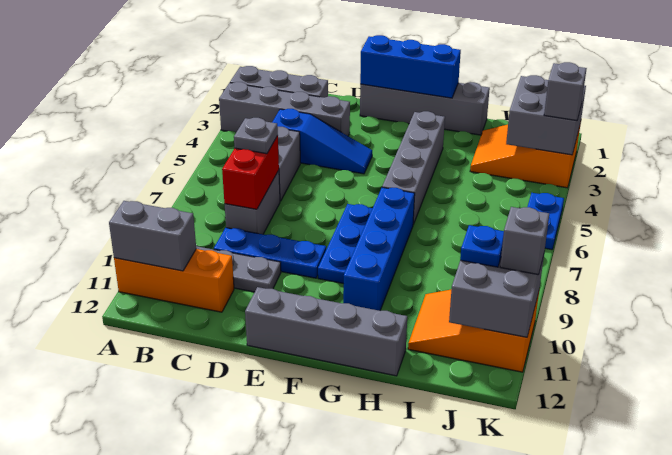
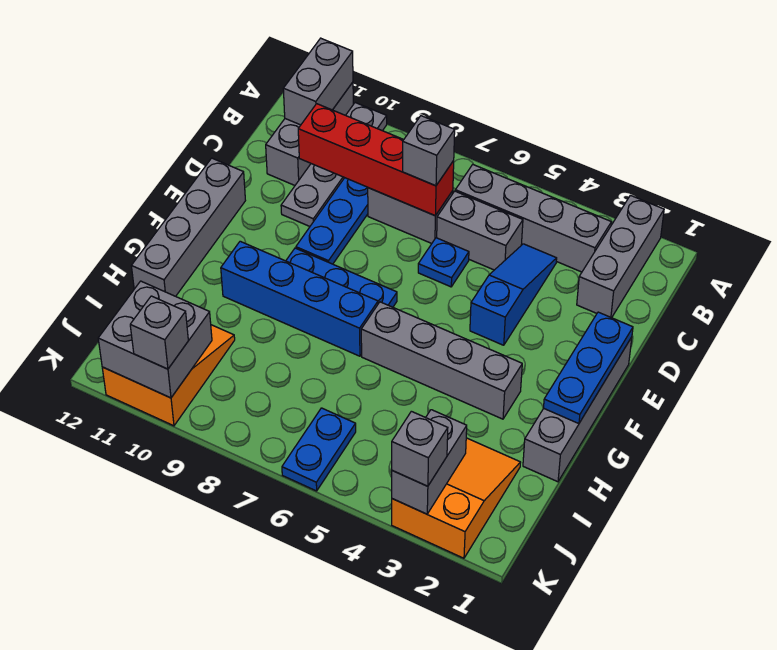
grey brick A3:D3 level 1 -> grey brick B3:B6 level 1
orange brick A11:C11 level 1 -> grey brick A11:C11 level 1
blue slope C4:E4 level 1 top C -> blue slope C4:E4 level 1 top E
red brick C7:C8 level 2 -> red brick C7:C10 level 2
grey plate C7 level 3 -> grey brick C7 level 3
blue brick E1:G1 level 2 -> blue plate E1:G1 level 2
grey brick J2:K3 level 2 -> grey brick J3:K3 level 2
blue plate J10 level 3 -> blue plate D6 level 1
blue plate K5:K6 level 1 -> blue plate J6:K6 level 1

